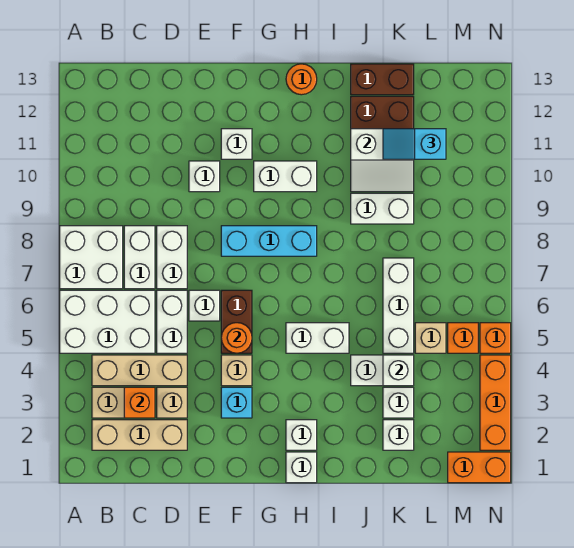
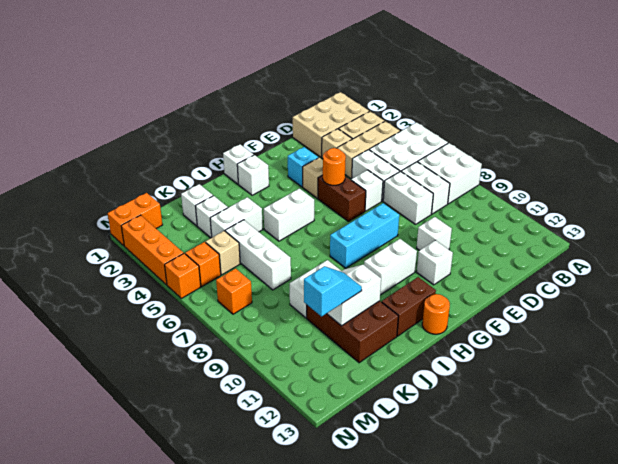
tan brick B2:D2 level 1 -> tan brick B1:D2 level 1
orange brick C3 level 2 -> orange brick M7 level 1
brown brick J13:K13 level 1 -> brown brick H12:I12 level 1
white brick K4 level 2 -> none

